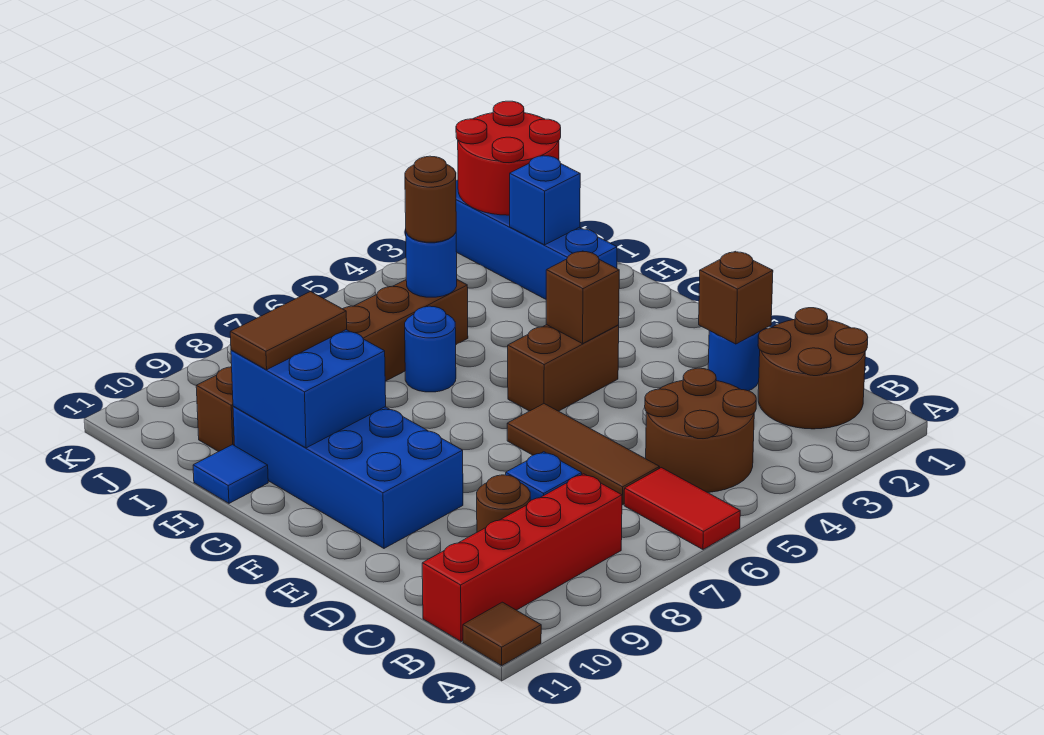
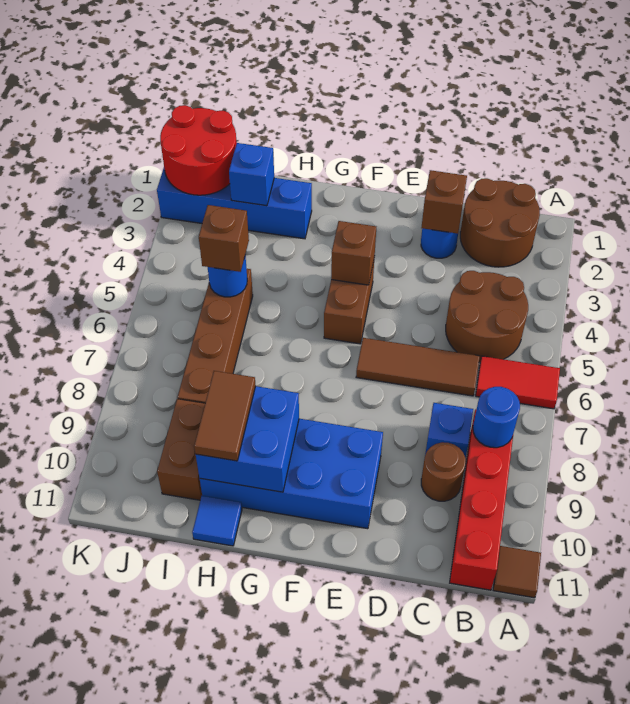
blue round brick H6 level 1 -> blue round brick B8 level 2
brown round brick I5 level 3 -> brown brick I5 level 3

